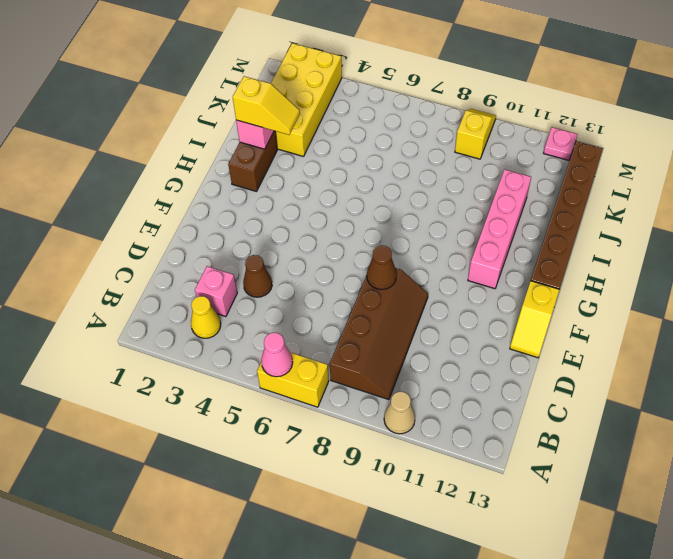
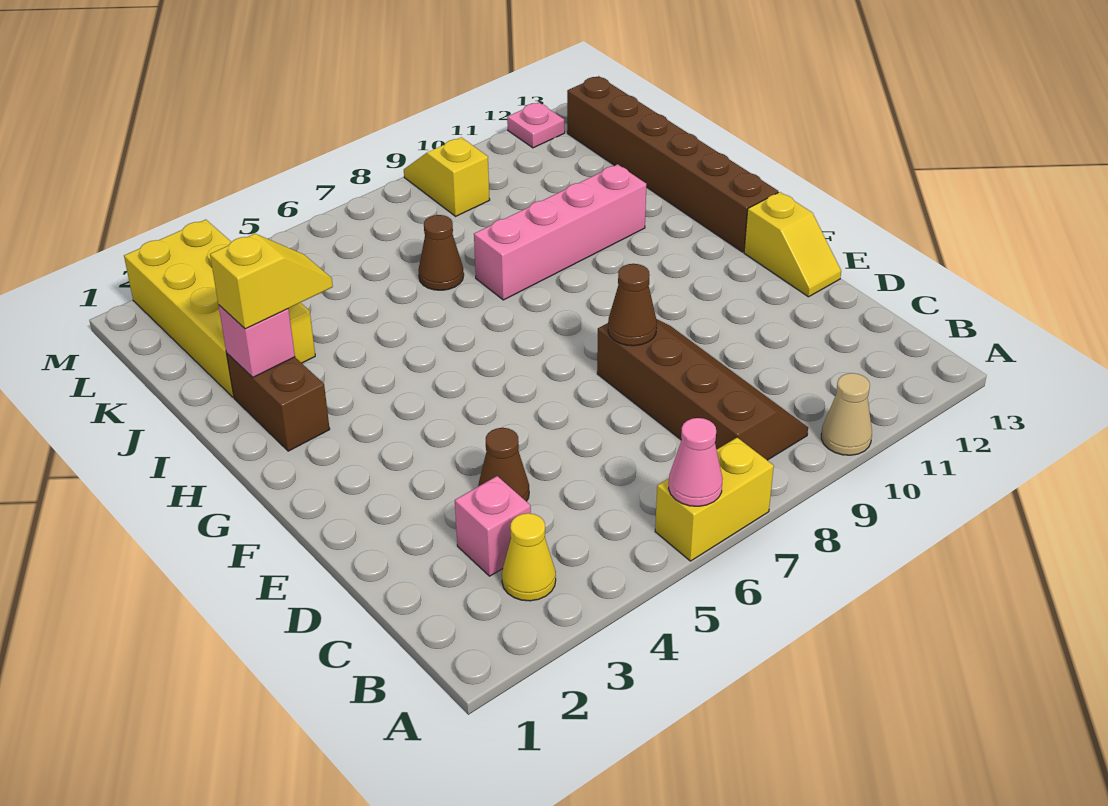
pink brick G11:J11 level 1 -> pink brick I8:I11 level 1
none -> brown cone J7 level 1

